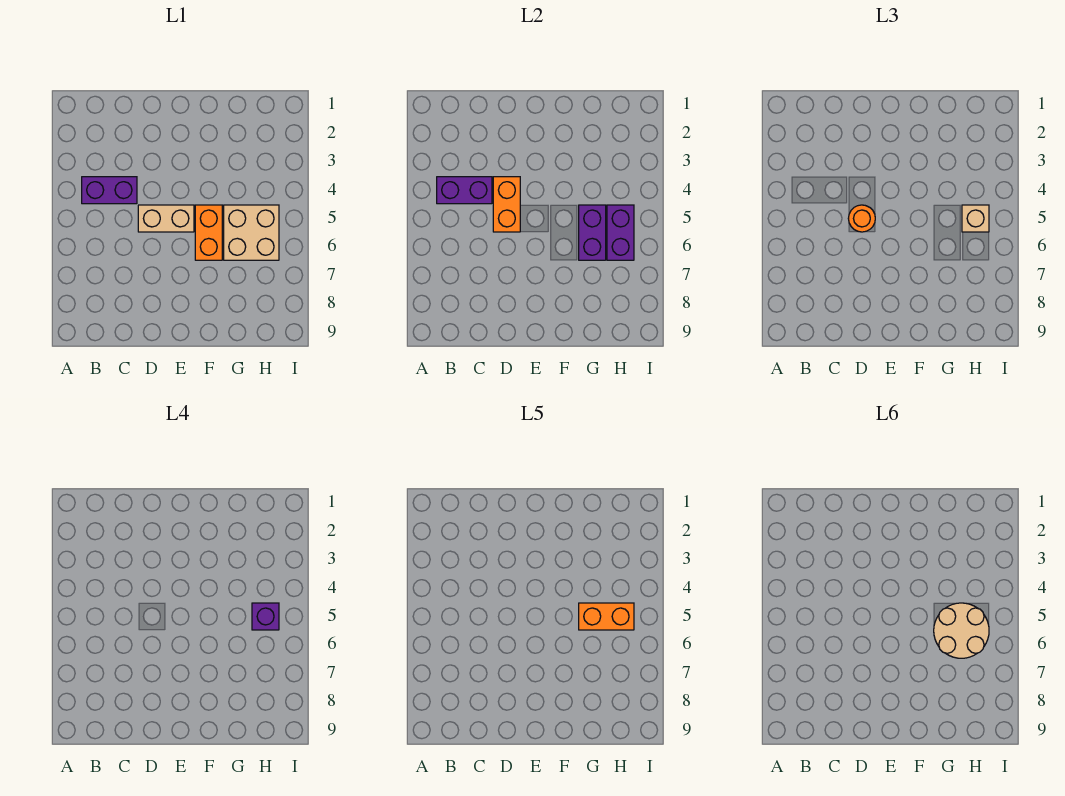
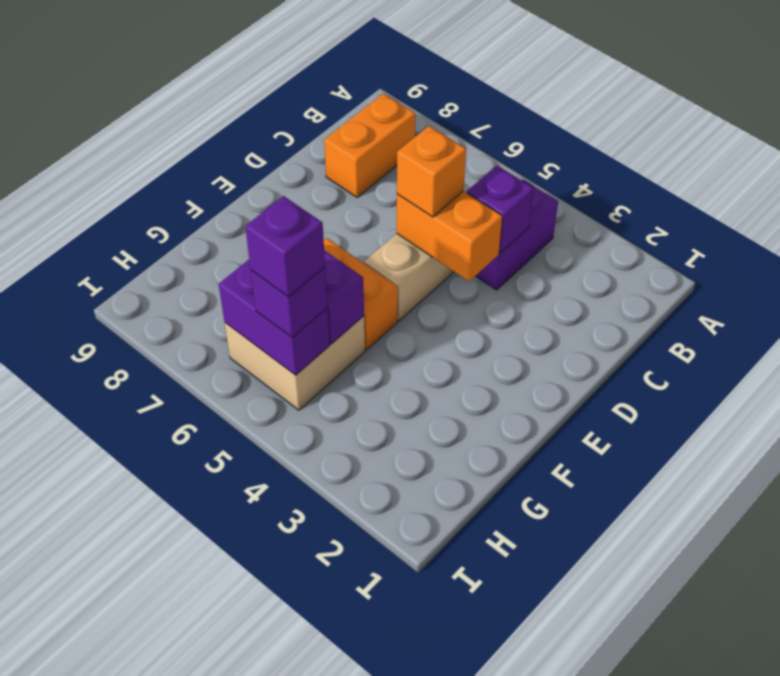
purple brick B4:C4 level 2 -> purple brick C4 level 2
orange round brick D5 level 3 -> orange brick D5 level 3
orange brick G5:H5 level 5 -> orange brick B8:C8 level 1
tan round brick G5:H6 level 6 -> none
tan brick H5 level 3 -> purple brick H5 level 3

